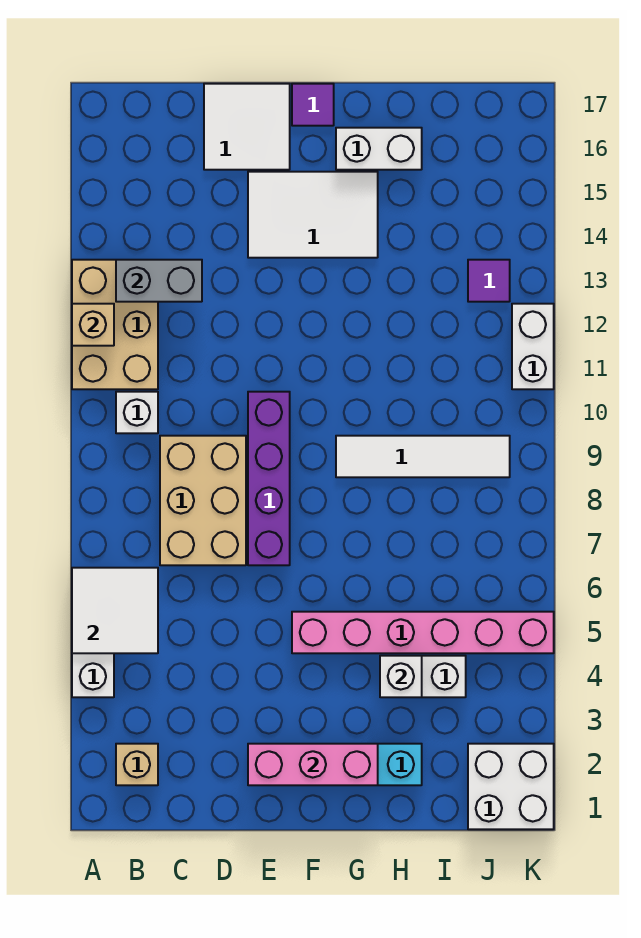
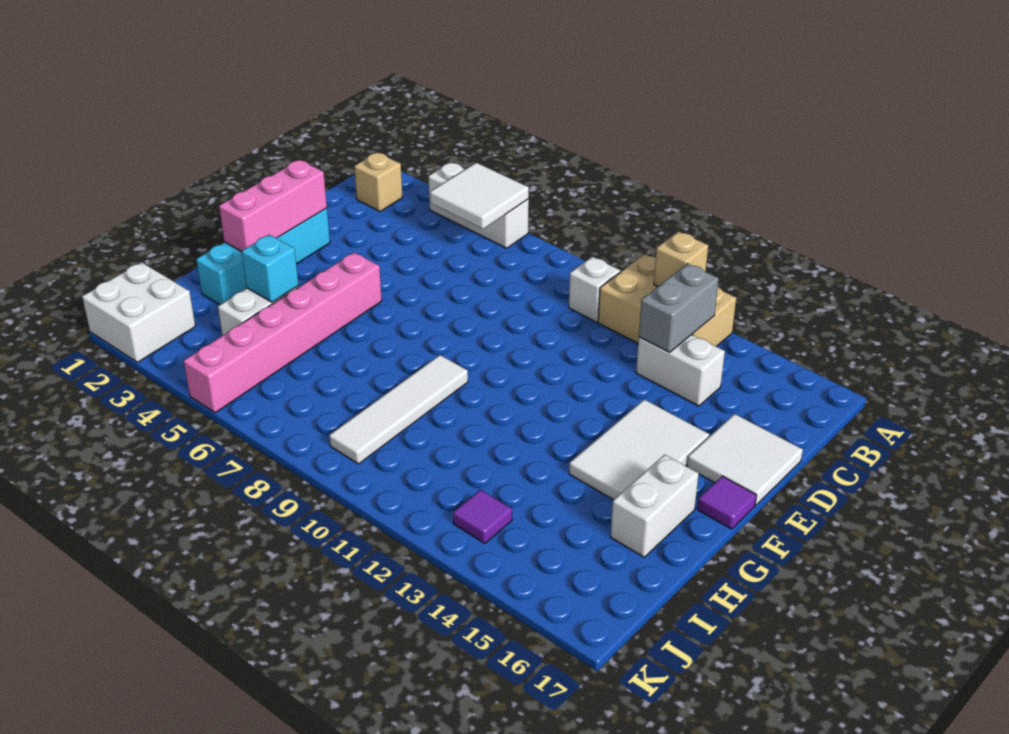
tan brick C7:D9 level 1 -> none
purple brick E7:E10 level 1 -> none
white brick H4 level 2 -> cyan brick H4 level 2
white brick K11:K12 level 1 -> white brick C13:C14 level 1

